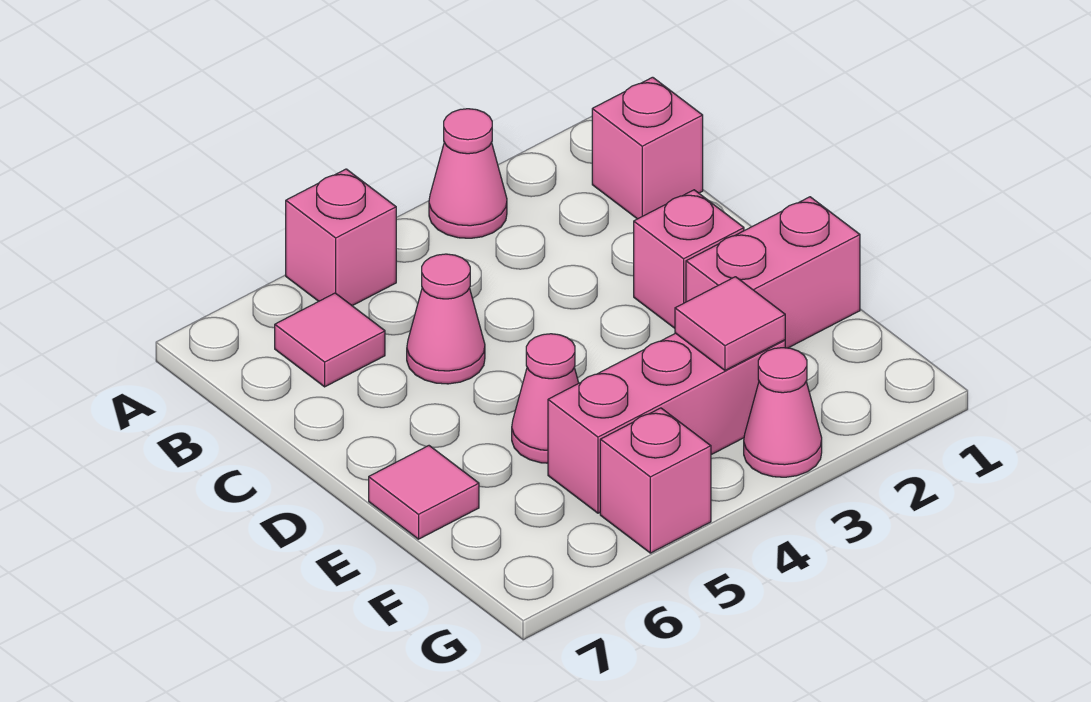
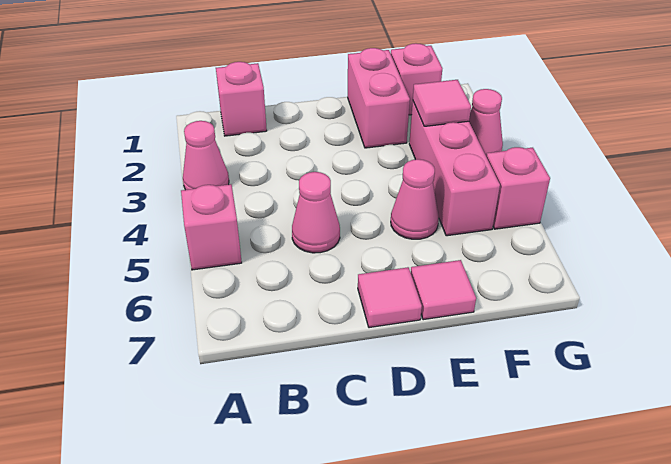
pink tile B6 level 1 -> pink tile D7 level 1
pink brick D2 level 1 -> pink brick F1 level 1

